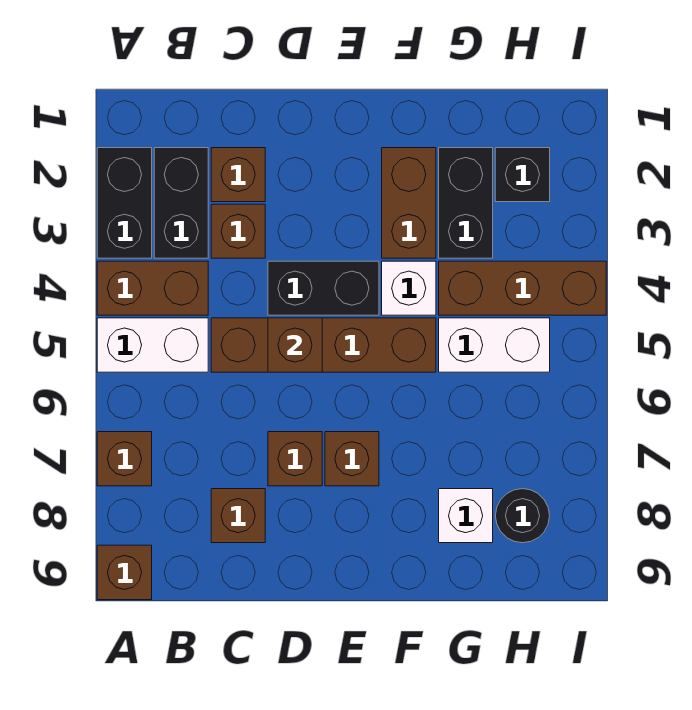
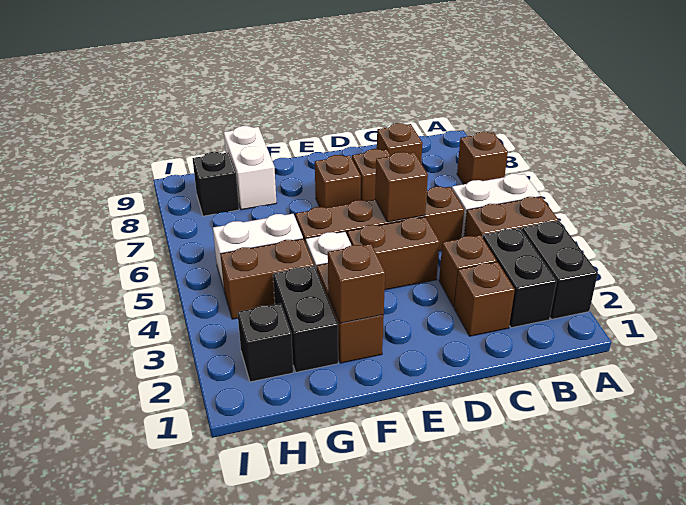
brown brick A9 level 1 -> brown brick F2 level 2
black brick D4:E4 level 1 -> brown brick D4:E4 level 1
brown brick G4:I4 level 1 -> brown brick G4:H4 level 1
white brick G8 level 1 -> white brick G8:G9 level 1
black round brick H8 level 1 -> black brick H8 level 1

